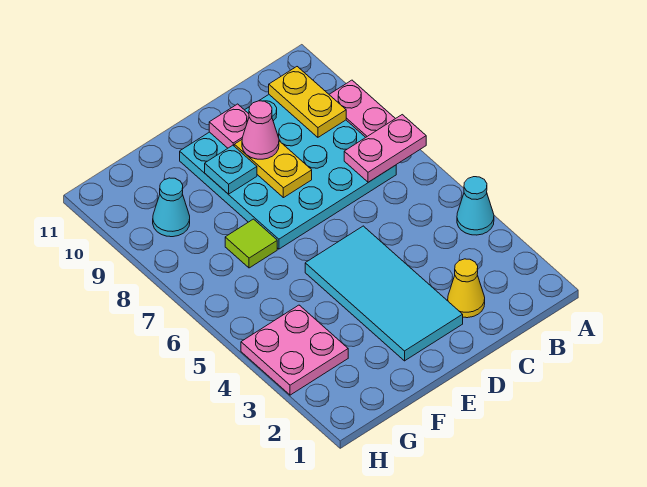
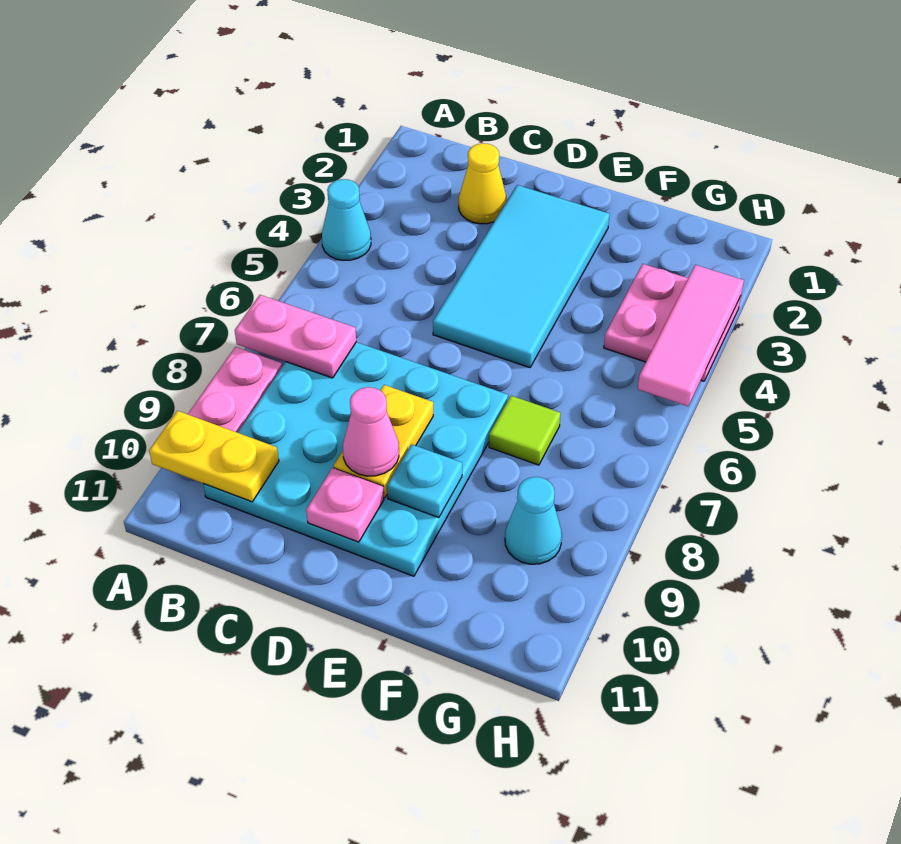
yellow plate B9:B10 level 2 -> yellow plate A10:B10 level 2
none -> pink tile H3:H5 level 2

